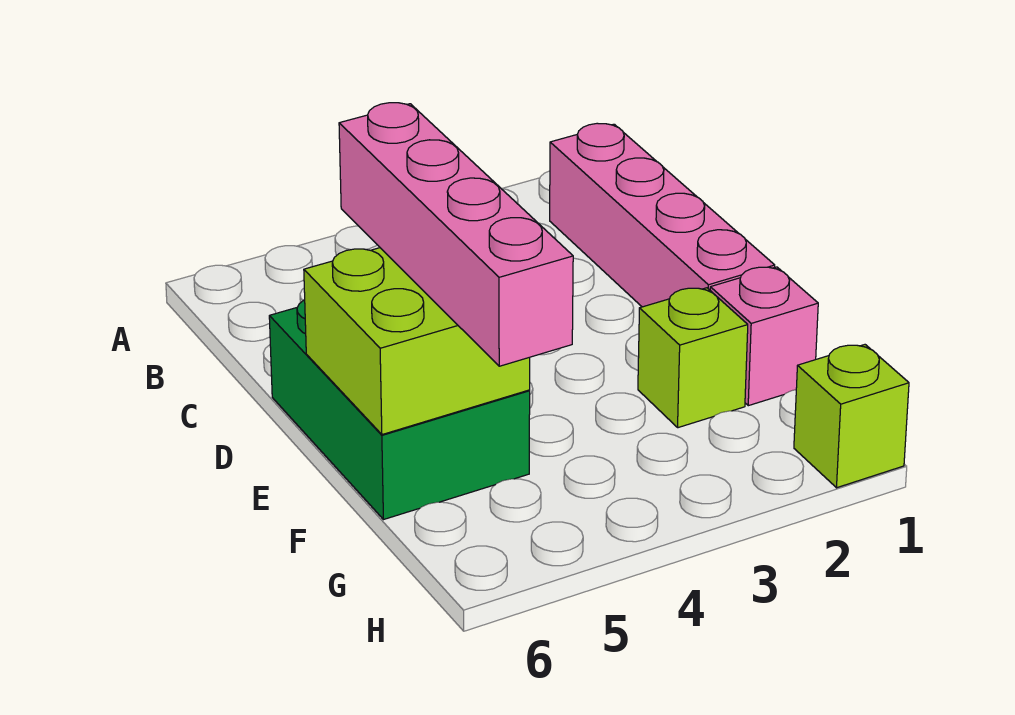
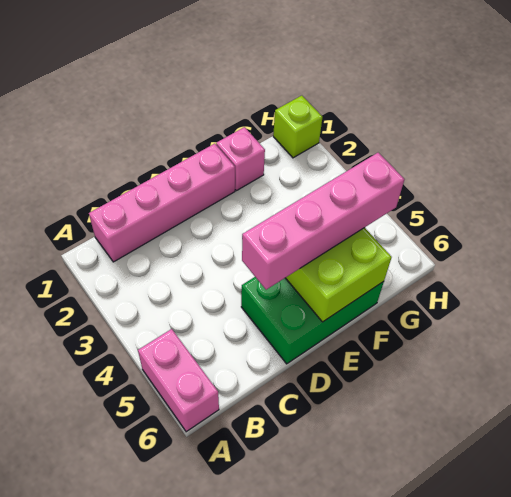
none -> pink brick A5:A6 level 1
lime brick F2 level 1 -> none

